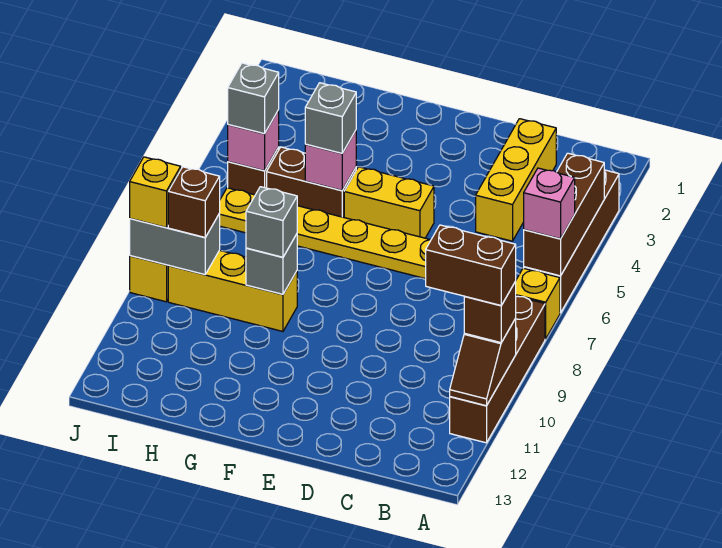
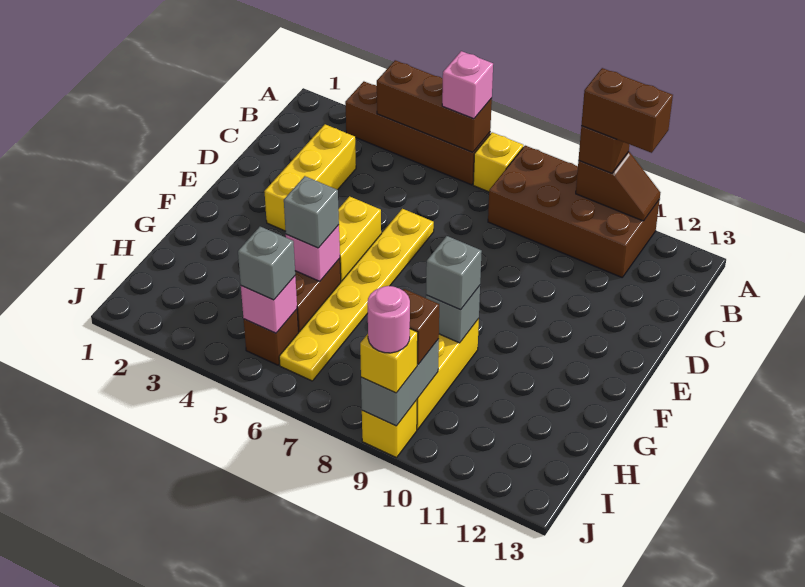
brown brick A8:A11 level 1 -> brown brick A8:B11 level 1
brown brick A10:B10 level 4 -> brown brick A10:A11 level 4
yellow brick C2:C4 level 1 -> yellow brick C3:E3 level 1
none -> pink round brick J9 level 4

